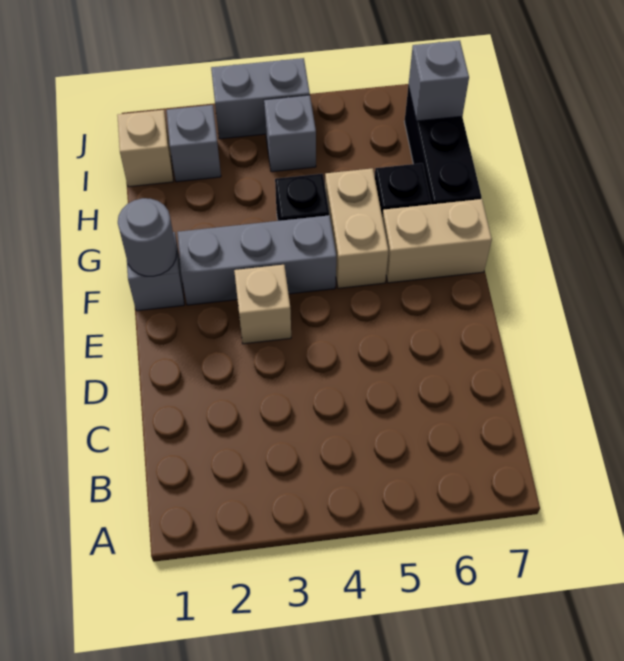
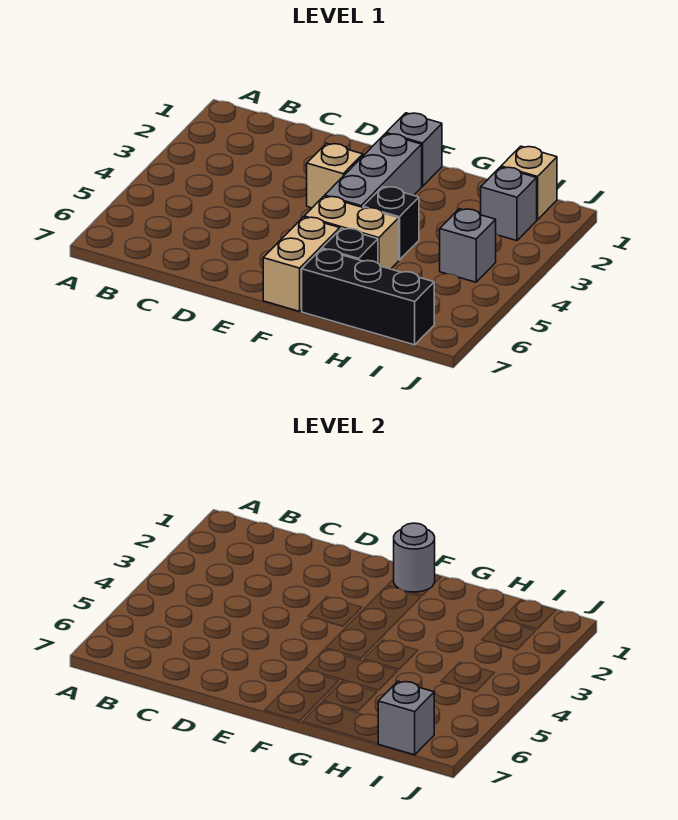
grey brick J3:J4 level 1 -> none

